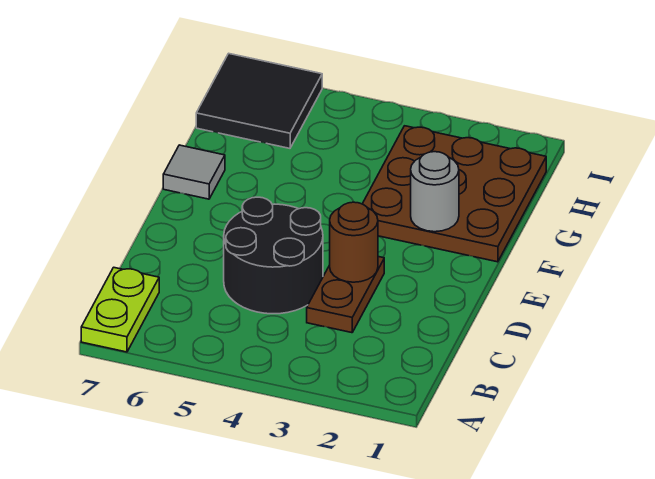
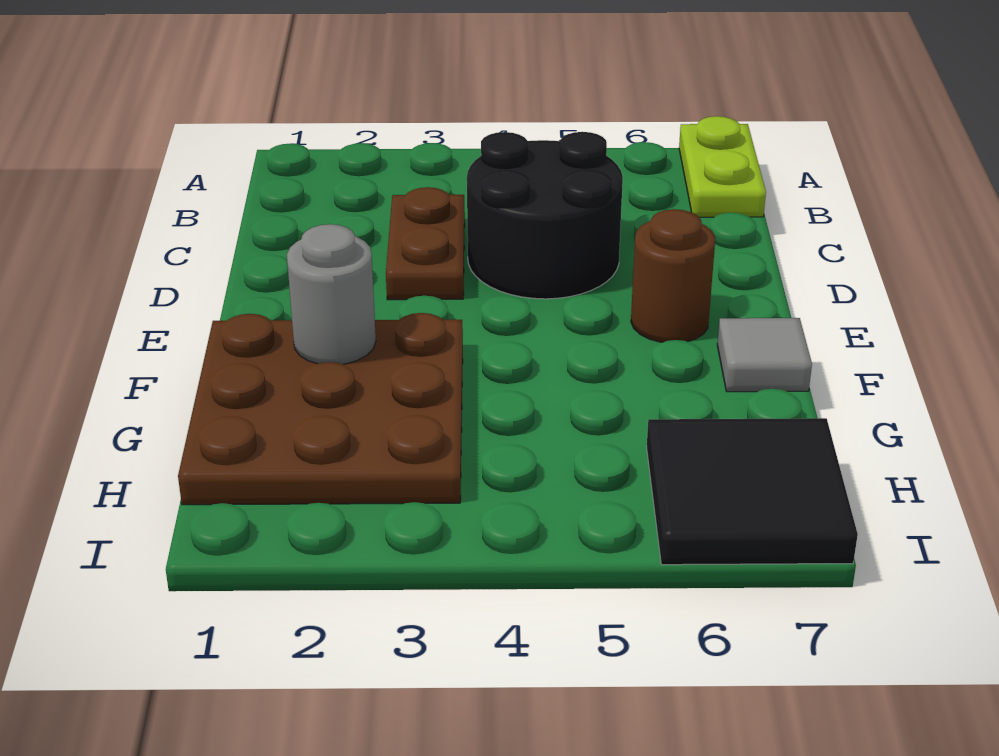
brown round brick D3 level 2 -> brown round brick E6 level 1

